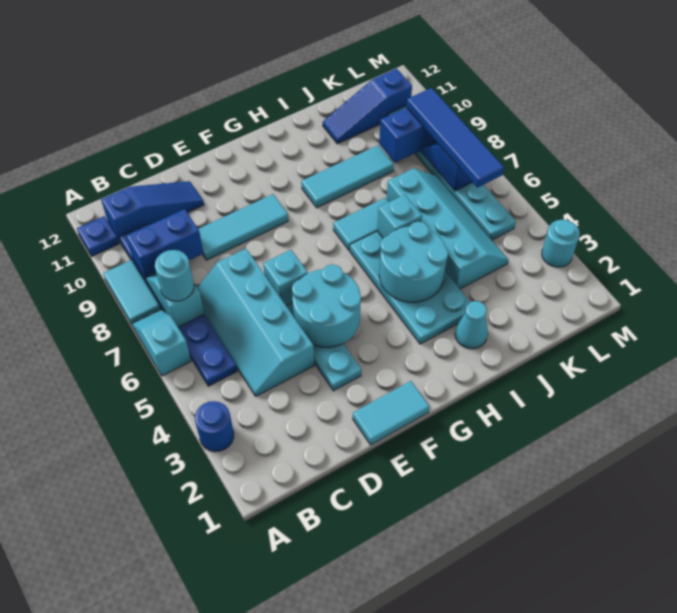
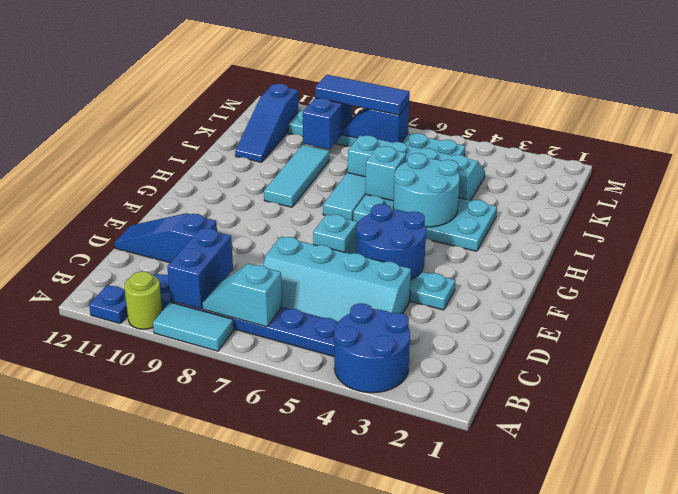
blue round brick A3 level 1 -> blue round brick A3:B4 level 1
cyan slope A6:A7 level 1 top 6 -> none
none -> lime round brick A10 level 1
cyan round brick B7 level 3 -> none
blue slope B11:D11 level 1 top B -> blue slope D10:D12 level 1 top 10
cyan tile D9:F9 level 1 -> none
cyan tile E1:F1 level 1 -> none
cyan round brick E4:F5 level 2 -> blue round brick E4:F5 level 2
cyan cone I2 level 1 -> none
blue tile L6:L9 level 3 -> blue tile L7:L9 level 3
cyan round brick M3 level 1 -> none

